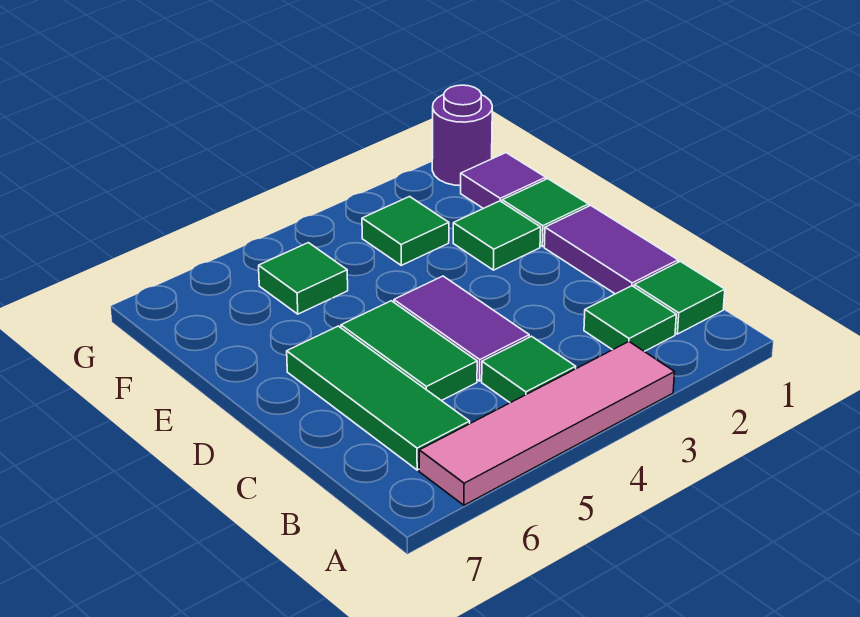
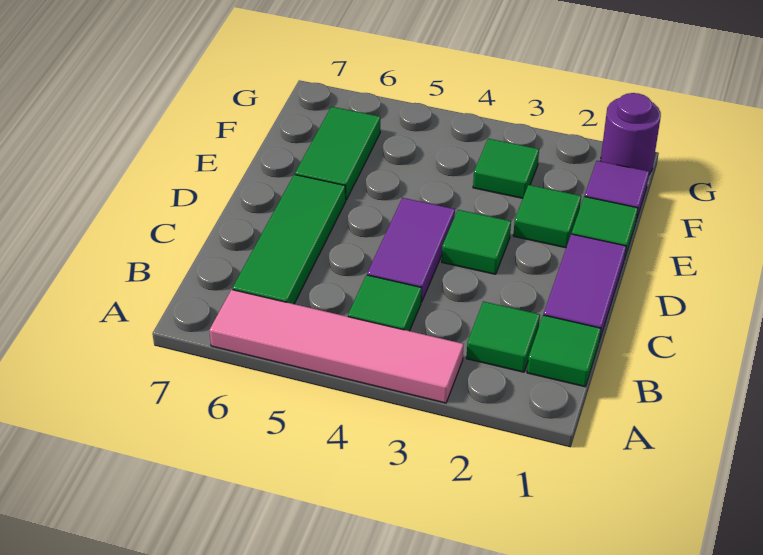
green tile C5:D5 level 1 -> green tile E6:F6 level 1
green tile F5 level 1 -> green tile D3 level 1

